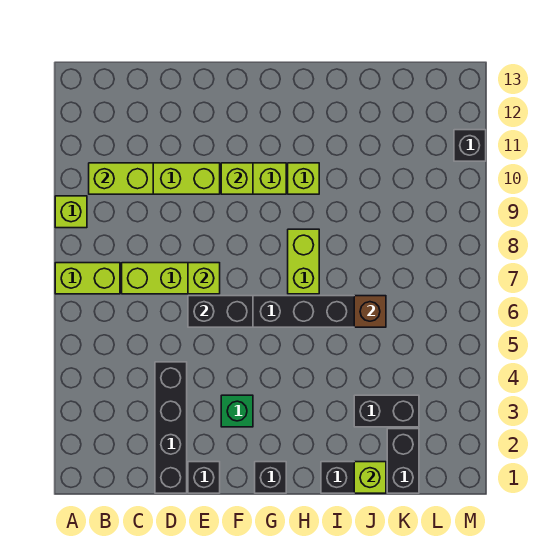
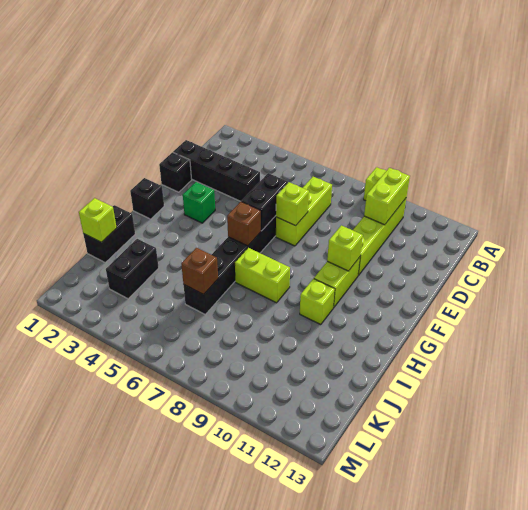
lime brick A7:B7 level 1 -> none
none -> brown brick G6 level 2
black brick K1:K2 level 1 -> none
black brick M11 level 1 -> none

